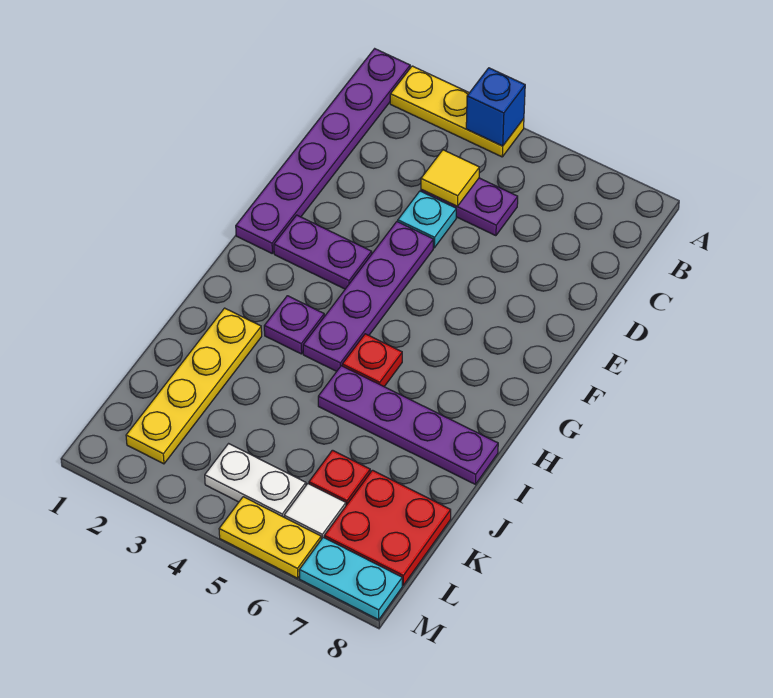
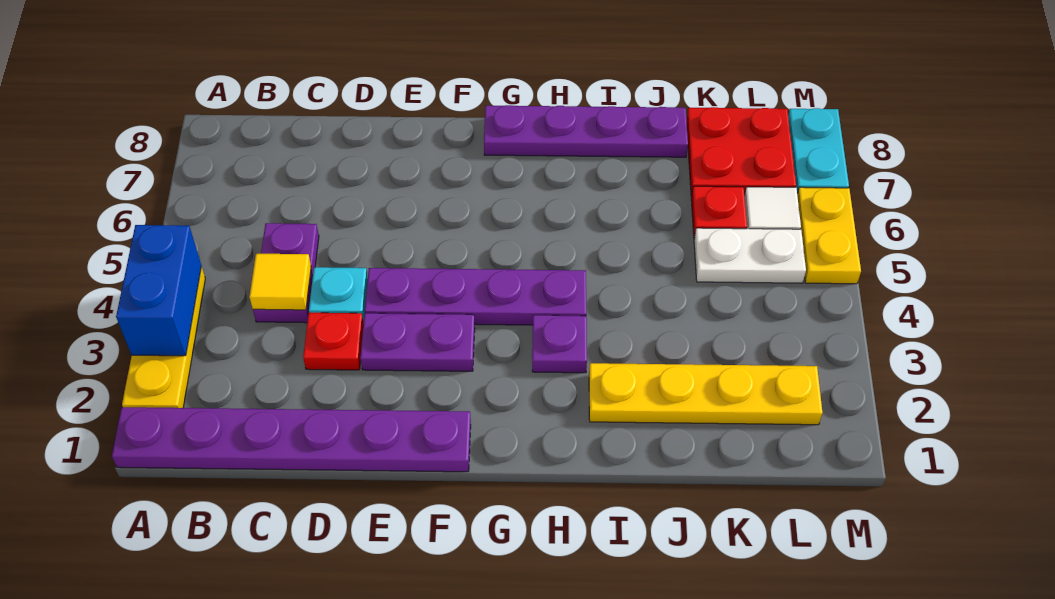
blue brick A4 level 2 -> blue brick A3:A4 level 2
purple plate F2:F3 level 1 -> purple plate E3:F3 level 1
red plate H5 level 1 -> red plate D3 level 1
purple plate I5:I8 level 1 -> purple plate G8:J8 level 1
white plate L4:L5 level 1 -> white plate K5:L5 level 1

